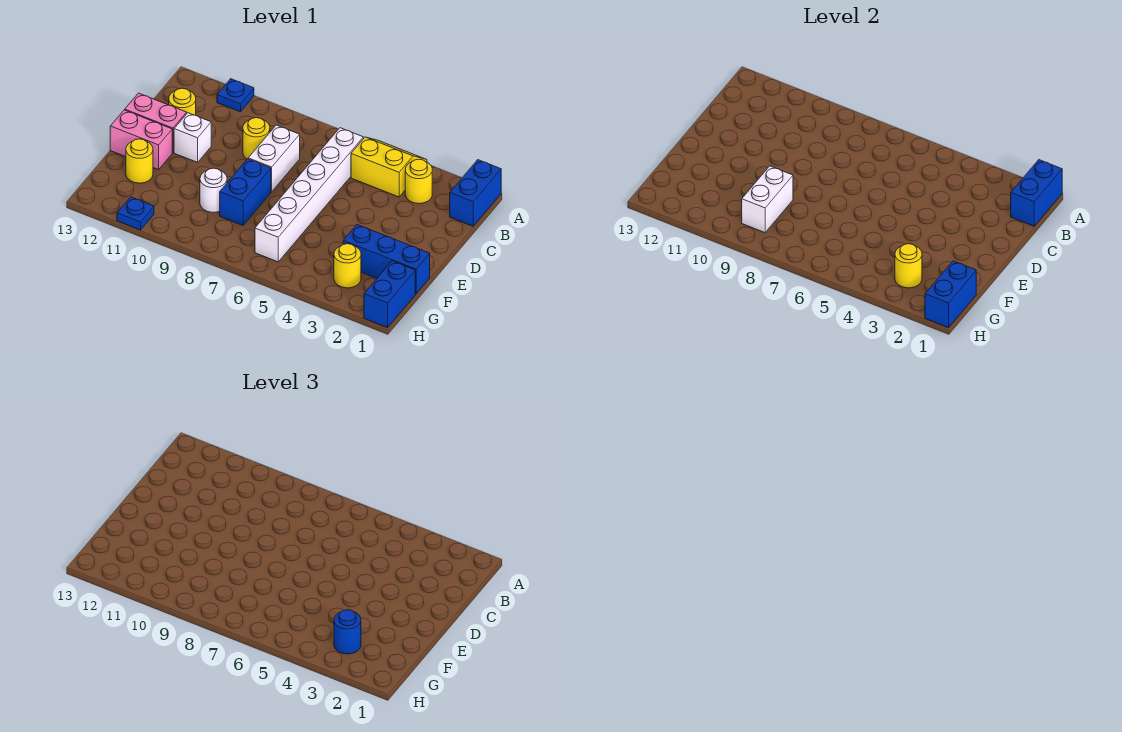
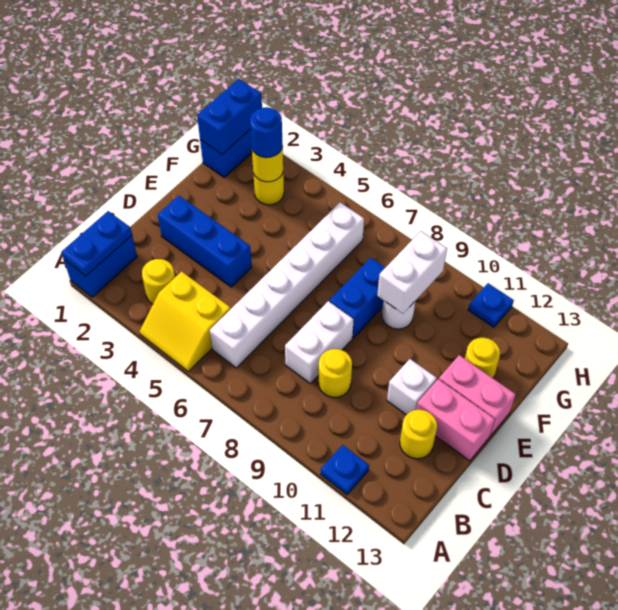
blue brick A1:B1 level 2 -> blue plate A1:B1 level 2
blue brick F1:F3 level 1 -> blue brick D2:D4 level 1

